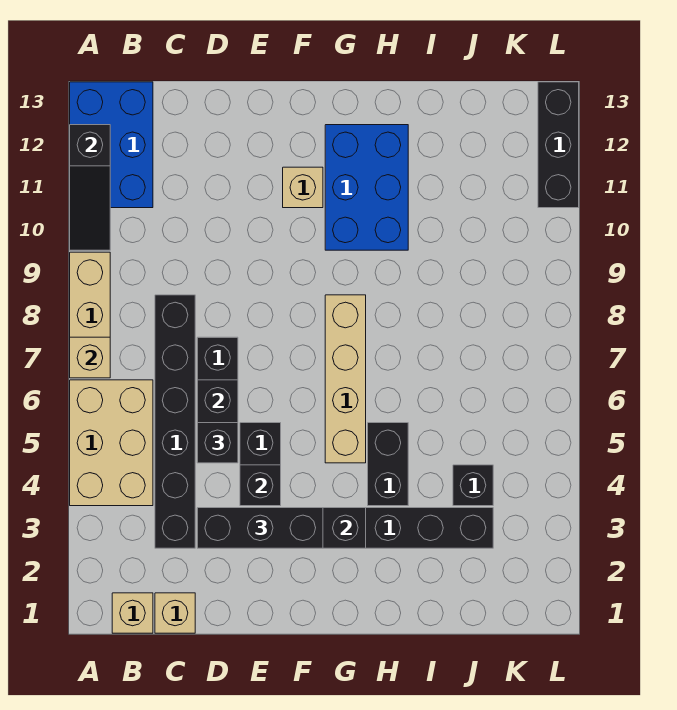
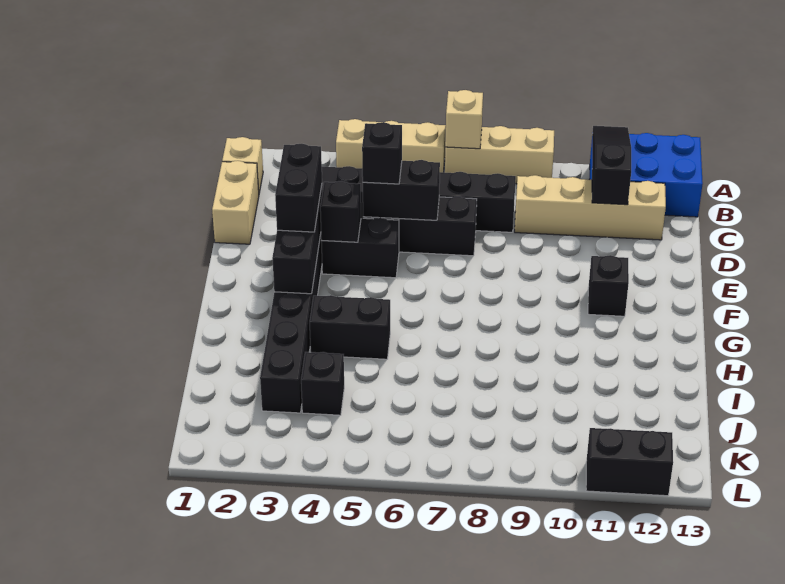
tan brick A4:B6 level 1 -> tan brick A4:A6 level 1
black slope A10:A12 level 2 top 12 -> black slope A11:C11 level 2 top C
tan brick C1 level 1 -> tan brick C1:D1 level 1
black brick D3:F3 level 3 -> black brick E3:F3 level 3
tan brick F11 level 1 -> black brick F11 level 1
tan brick G5:G8 level 1 -> tan brick C9:C12 level 1
blue brick G10:H12 level 1 -> none
black brick L11:L13 level 1 -> black brick L11:L12 level 1

